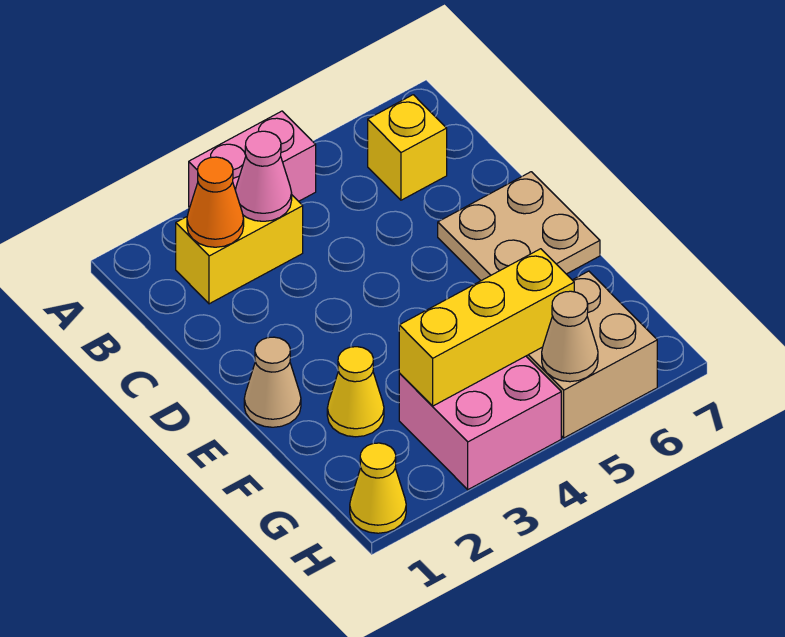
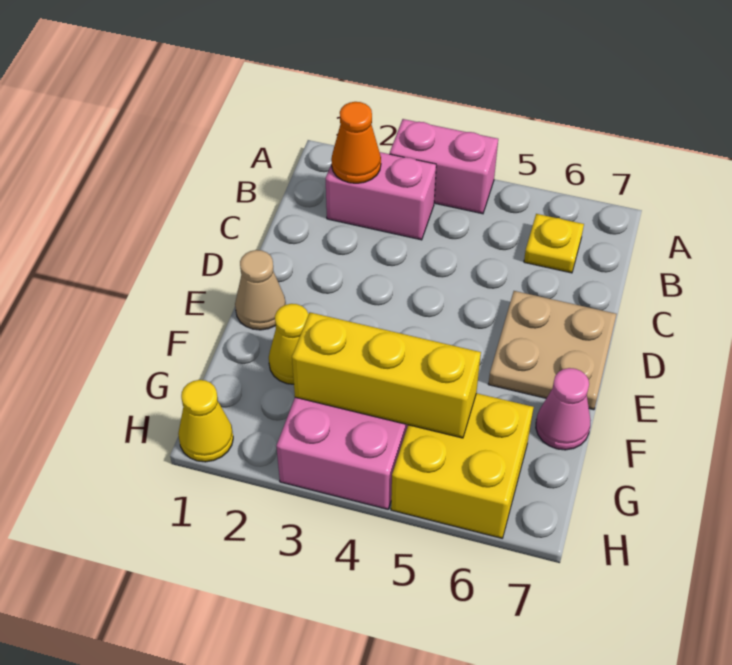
yellow brick B2:B3 level 1 -> pink brick B2:B3 level 1
pink cone B3 level 2 -> pink cone F7 level 1
yellow brick B6 level 1 -> yellow plate B6 level 1
tan brick G5:H6 level 1 -> yellow brick G5:H6 level 1
tan cone H5 level 2 -> none

